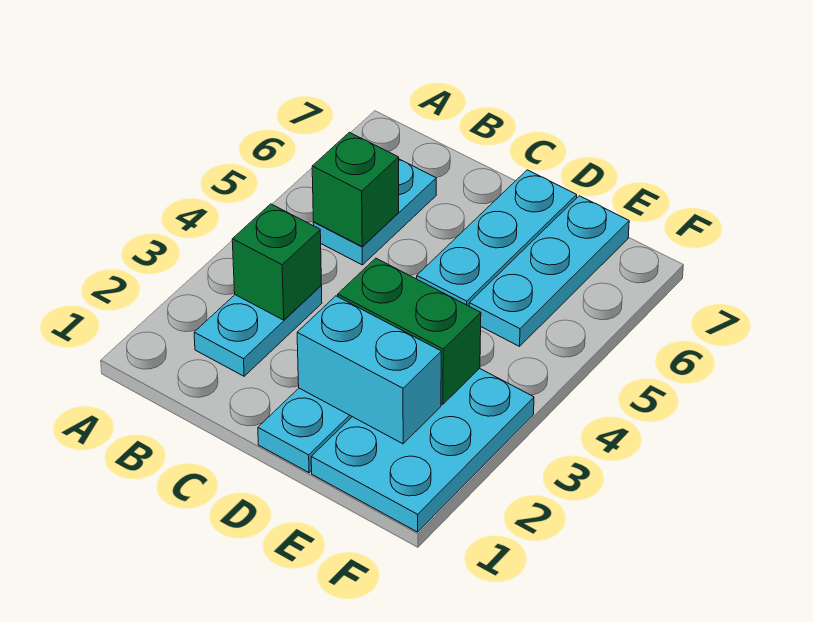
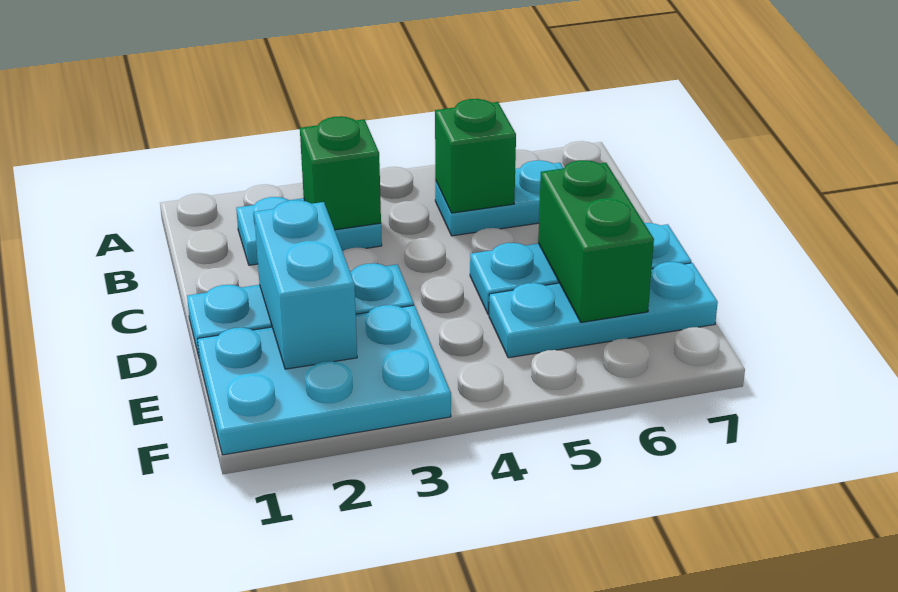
green brick D3:E3 level 2 -> green brick D6:E6 level 2

